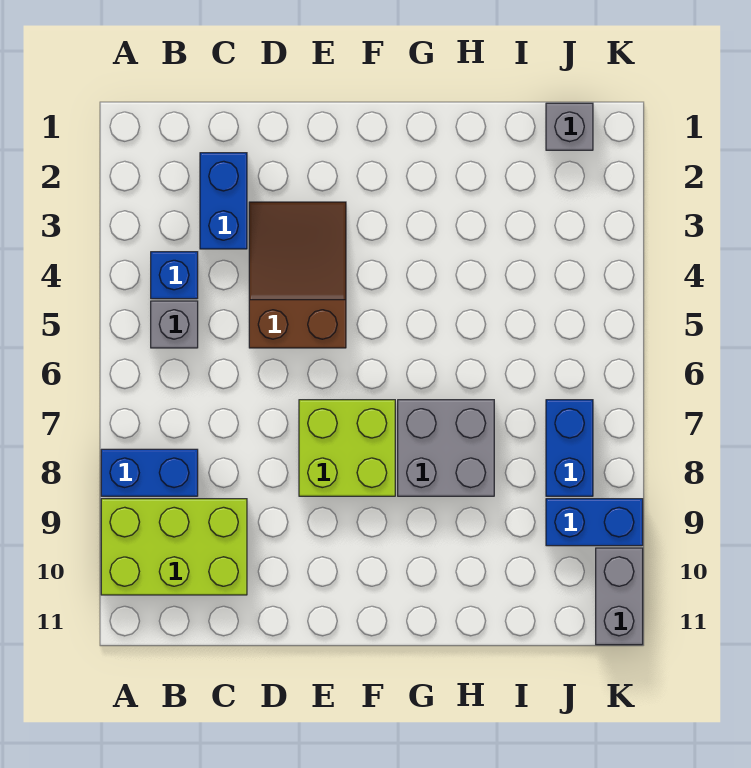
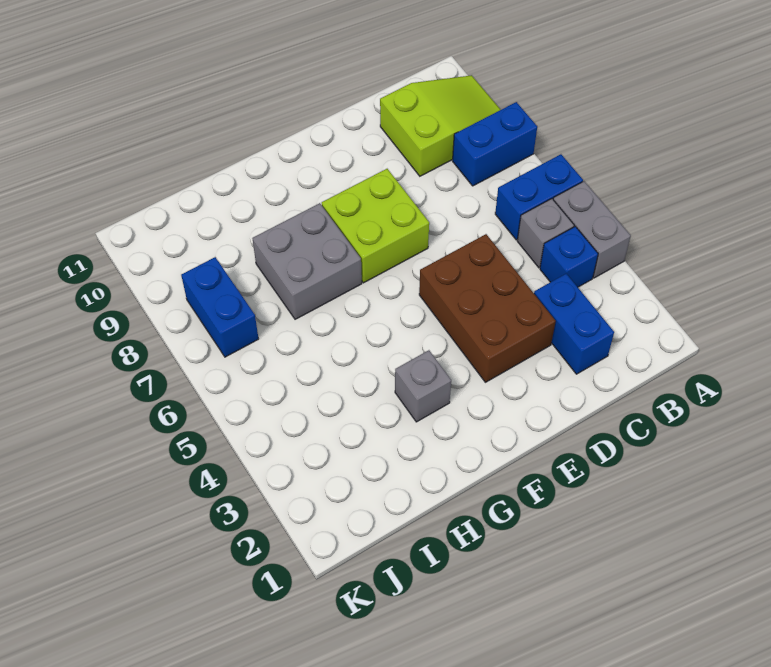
lime brick A9:C10 level 1 -> lime slope A9:C10 level 1 top C
brown slope D3:E5 level 1 top 5 -> brown brick D3:E5 level 1
grey brick J1 level 1 -> grey brick G3 level 1
blue brick J9:K9 level 1 -> blue brick A6:B6 level 1
grey brick K10:K11 level 1 -> grey brick A4:A5 level 1

